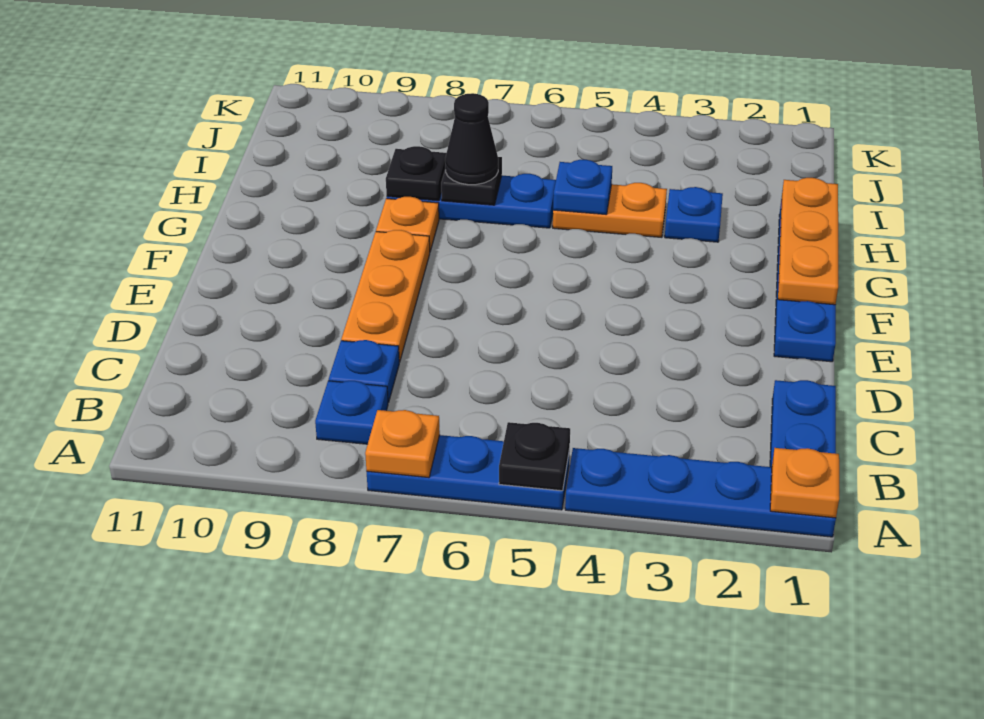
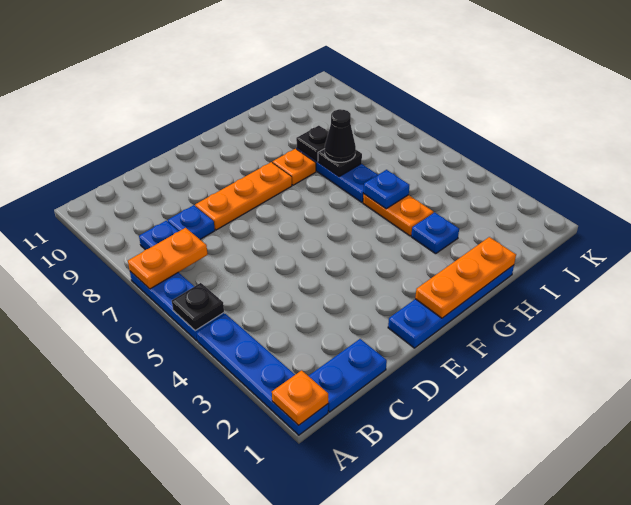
orange plate A7 level 2 -> orange plate A7:B7 level 2

